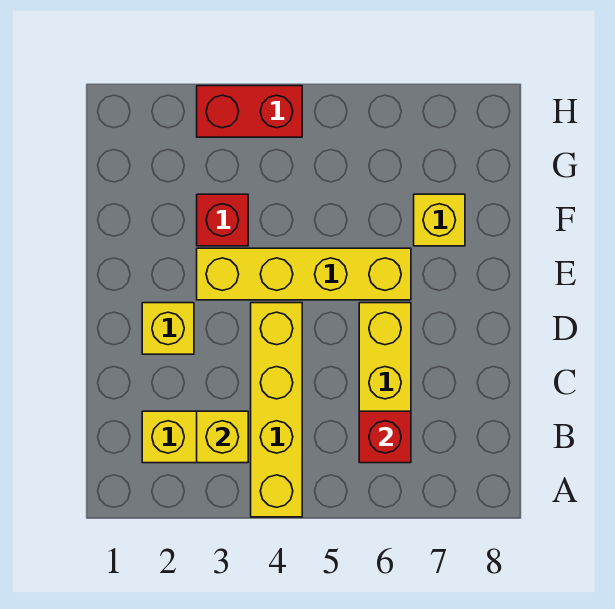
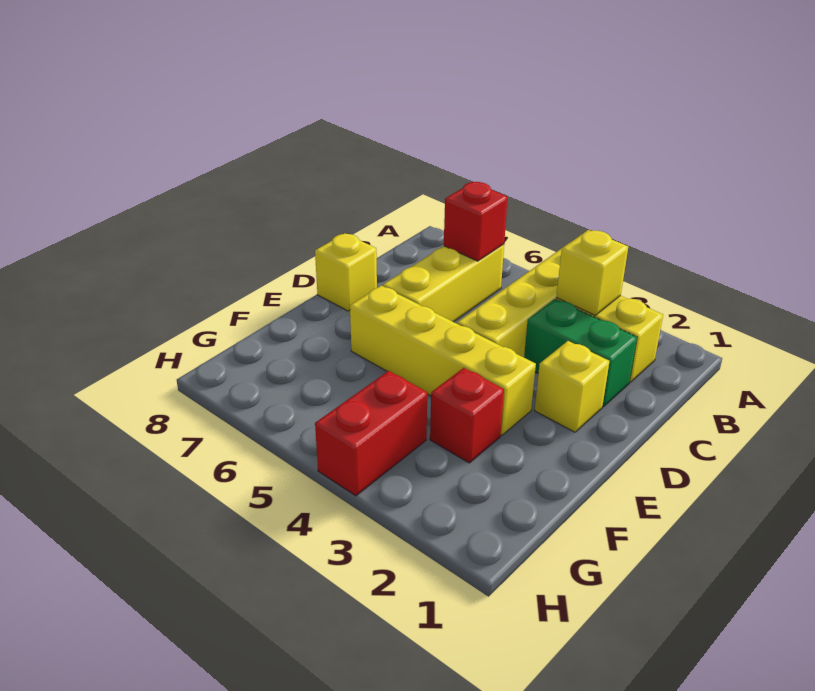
none -> green brick C2:C3 level 1
yellow brick F7 level 1 -> yellow brick D8 level 1
red brick H3:H4 level 1 -> red brick G4:H4 level 1

